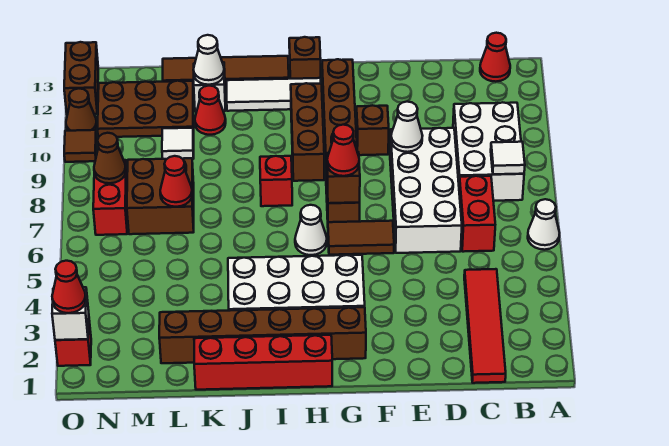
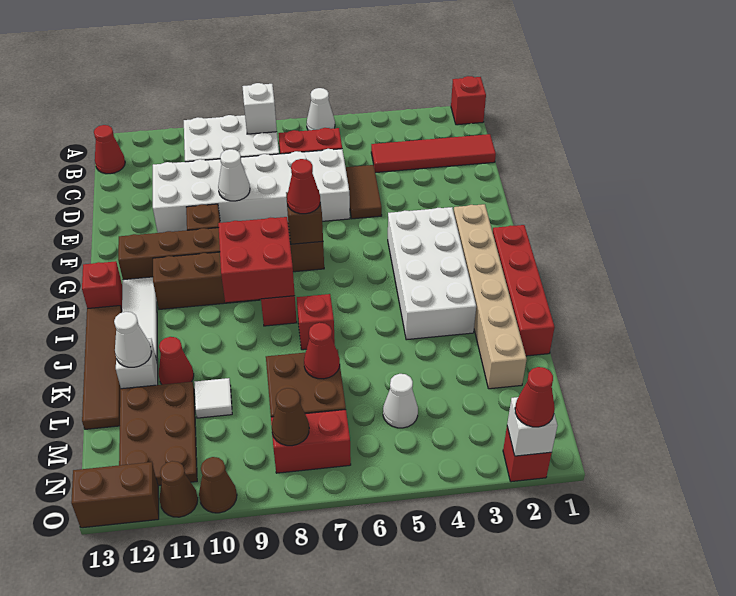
none -> red brick A1 level 1
white tile B8 level 2 -> white brick B8 level 2
white brick D6:E9 level 1 -> white brick D6:E11 level 1
brown tile F6:G6 level 1 -> brown tile D5:E5 level 1
brown brick G2:L2 level 1 -> tan brick G2:L2 level 1
white cone H6 level 1 -> white cone M5 level 1
none -> red brick H8:I9 level 2
brown brick H13 level 1 -> red brick H13 level 1
none -> red brick J7 level 1
brown tile O10 level 1 -> brown cone O10 level 1

